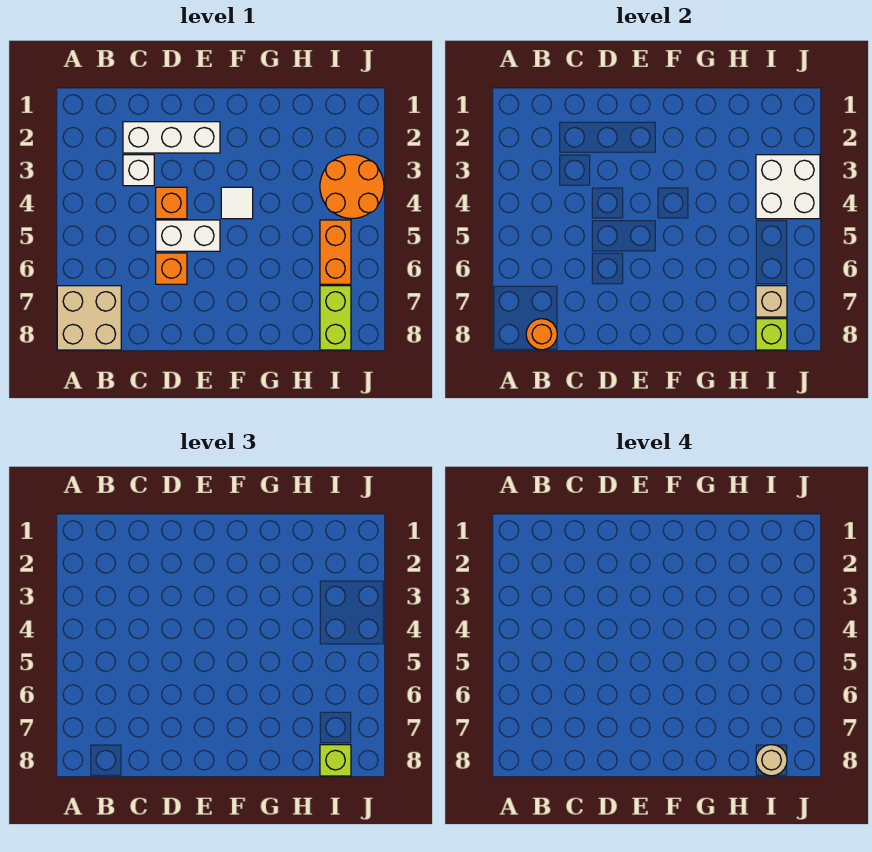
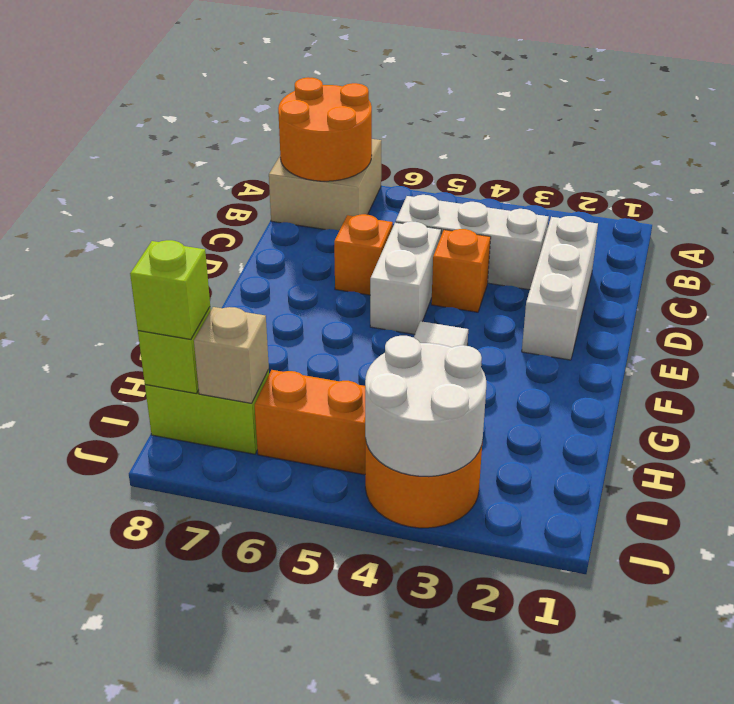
orange round brick B8 level 2 -> orange round brick A7:B8 level 2
white brick C3 level 1 -> white brick C3:C5 level 1
white brick I3:J4 level 2 -> white round brick I3:J4 level 2
tan round brick I8 level 4 -> none

